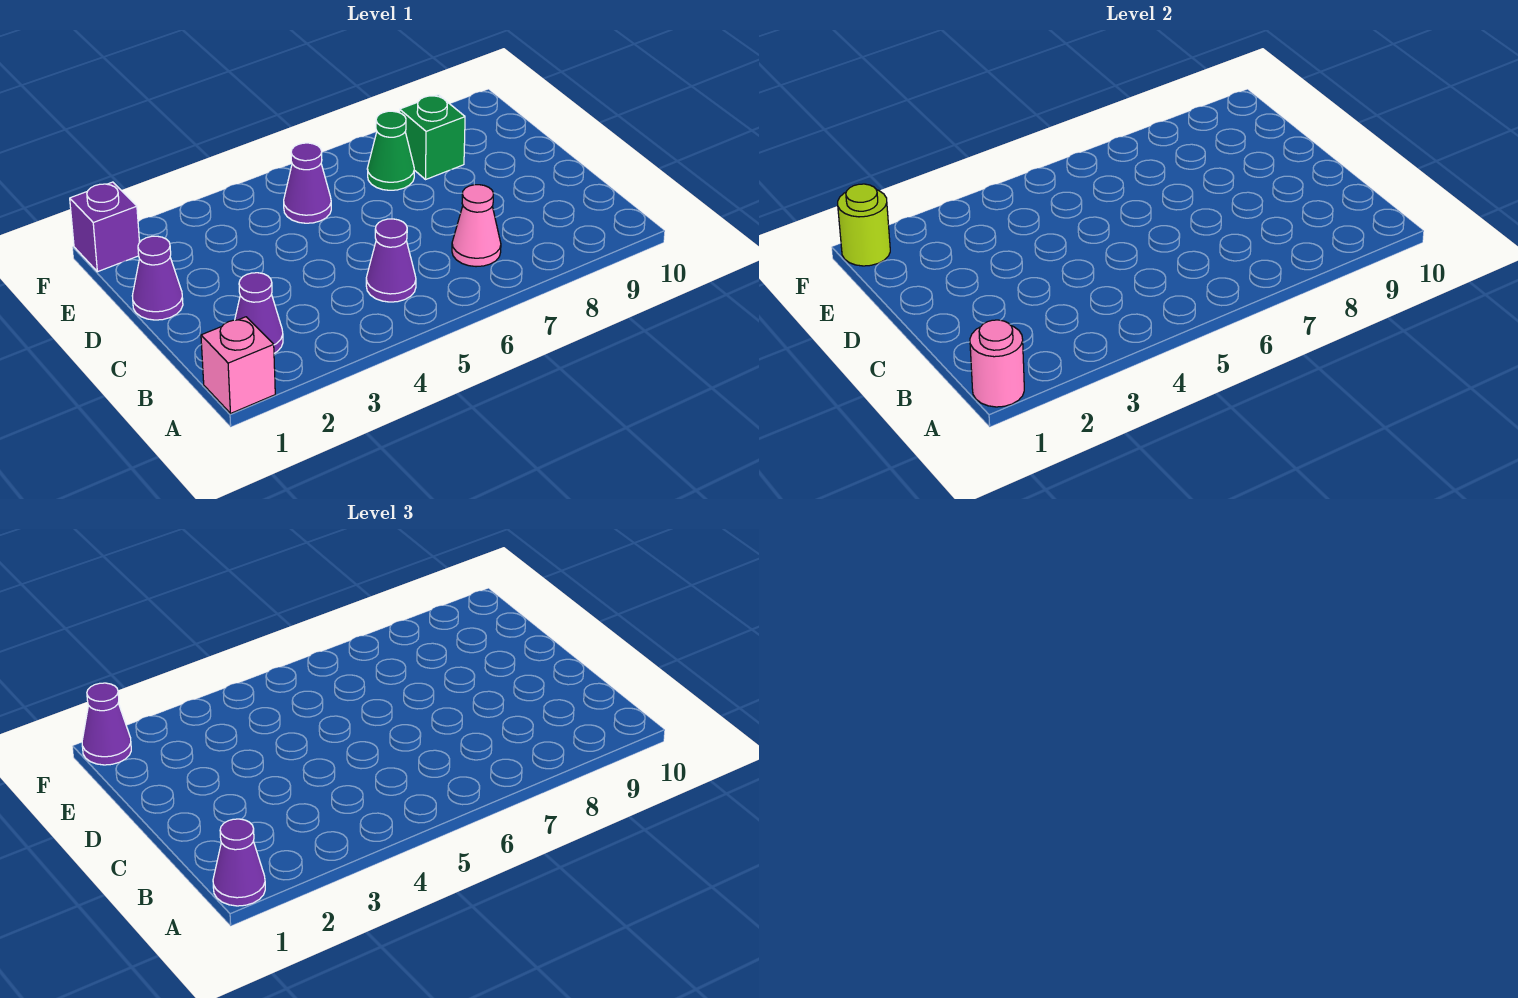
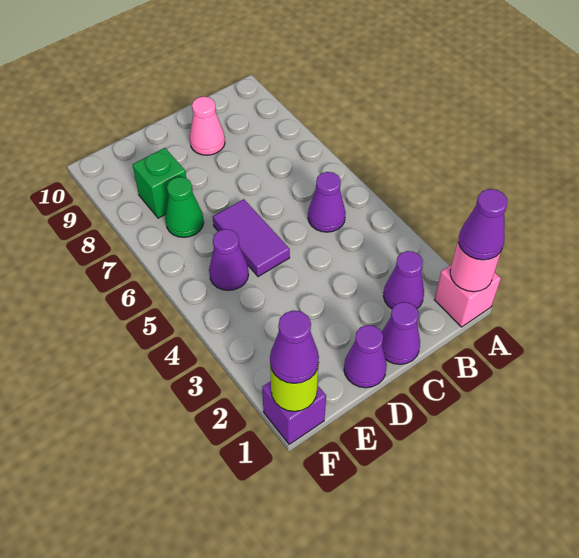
pink cone B7 level 1 -> pink cone C9 level 1
none -> purple cone C1 level 1
none -> purple tile D5:D6 level 1

